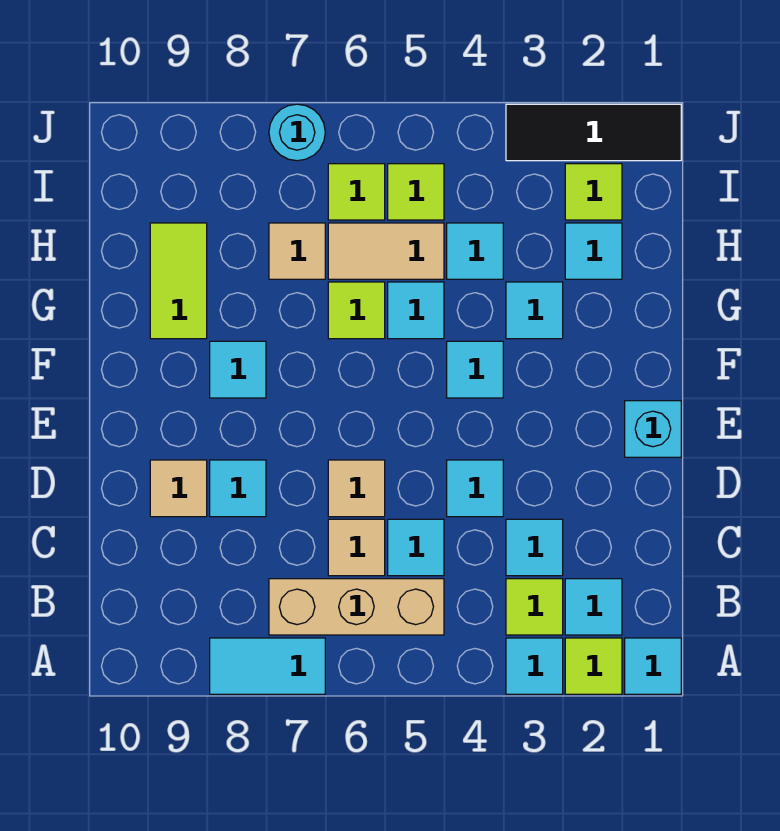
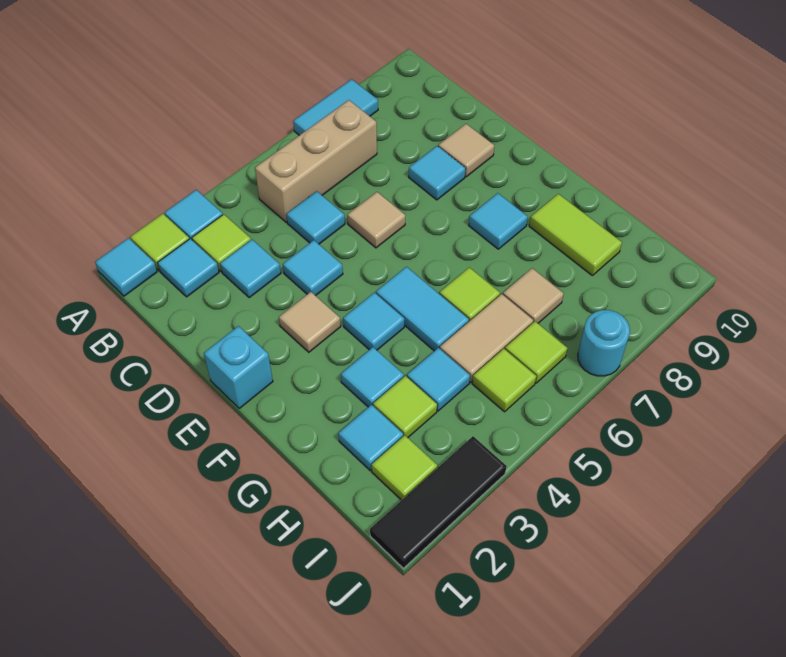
tan tile C6 level 1 -> tan tile E3 level 1
cyan tile G5 level 1 -> cyan tile F5:G5 level 1
none -> lime tile H3 level 1

